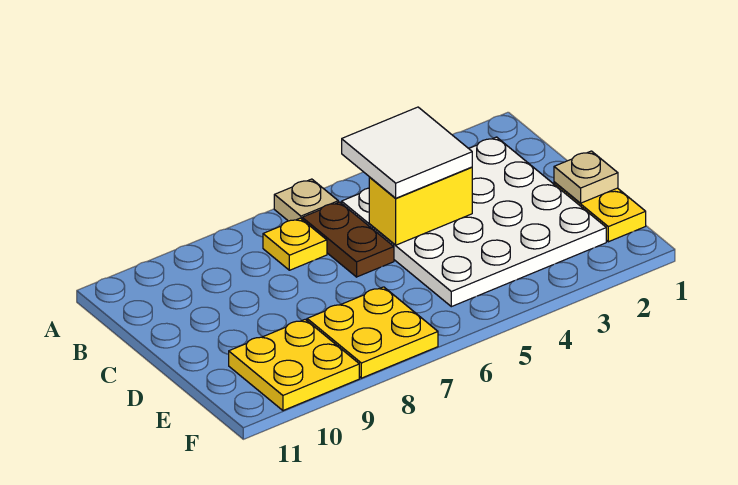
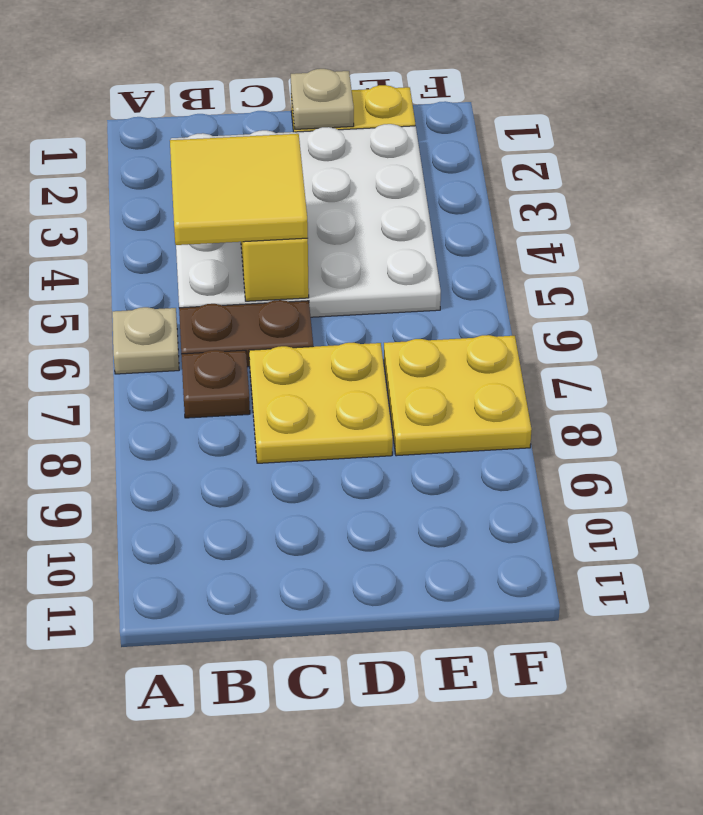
white tile B4:C5 level 3 -> yellow tile B4:C5 level 3
yellow plate B7 level 1 -> brown plate B7 level 1
yellow plate E9:F10 level 1 -> yellow plate C7:D8 level 1

